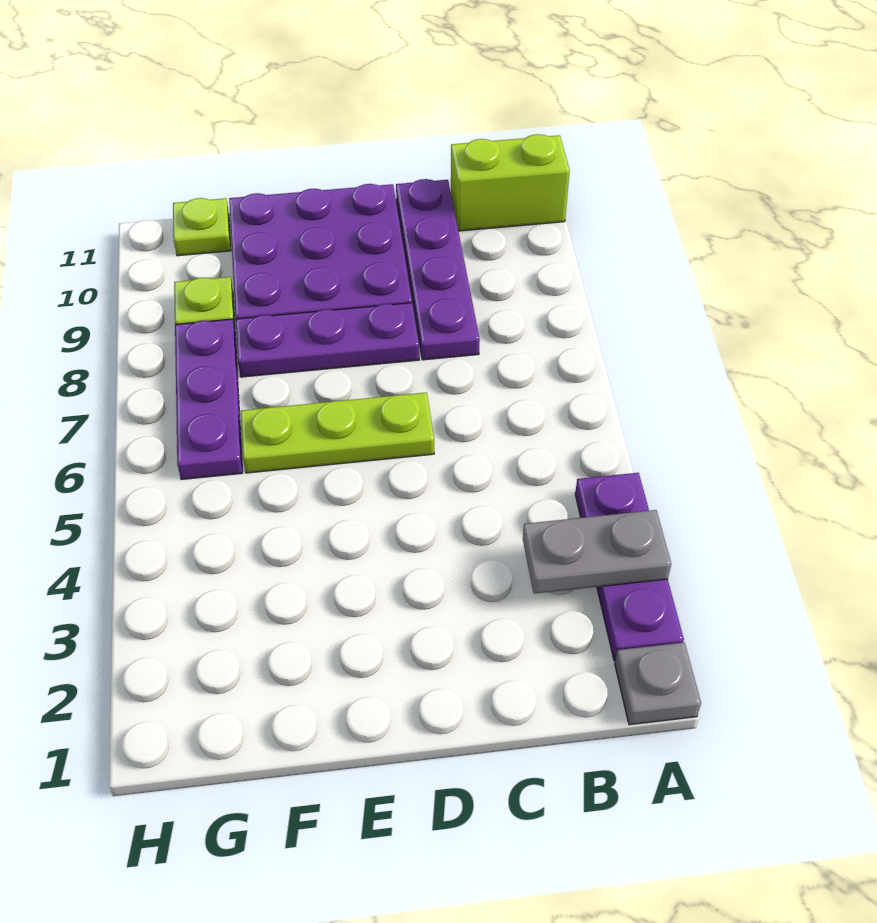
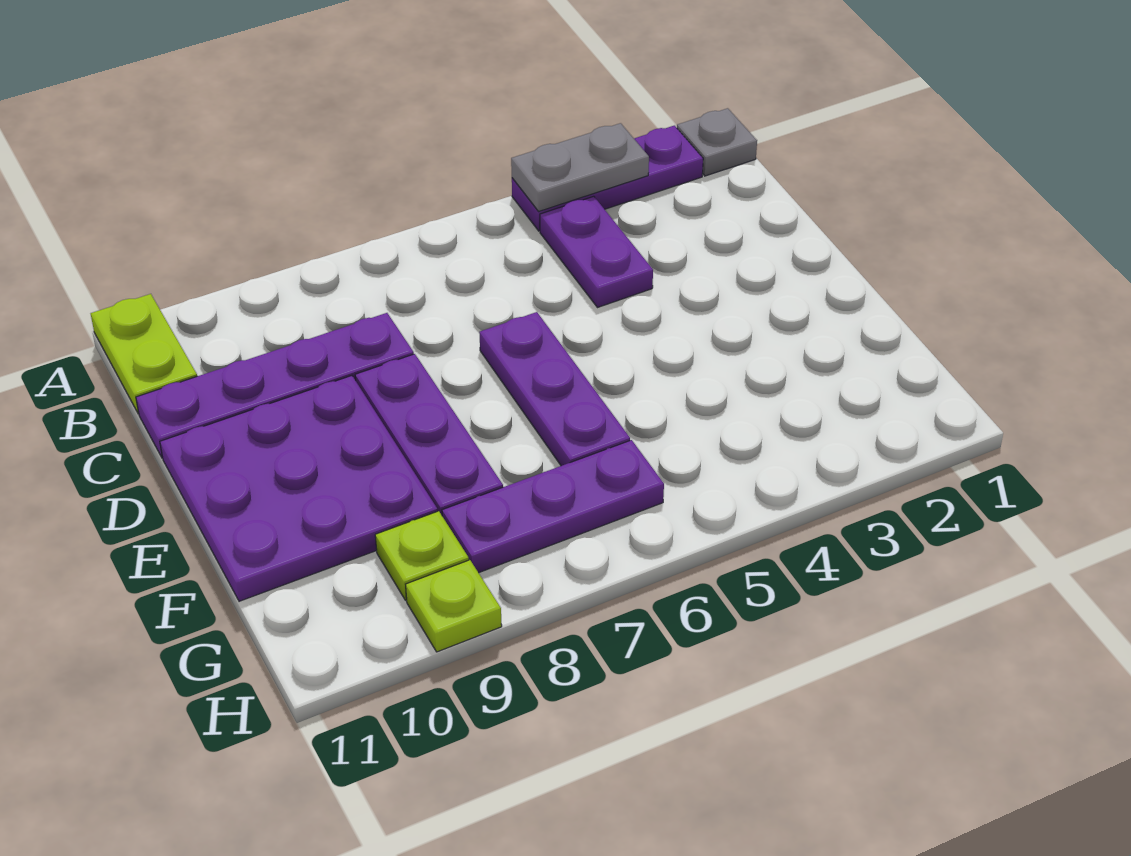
grey plate A3:B3 level 2 -> grey plate A3:A4 level 2
lime brick A11:B11 level 1 -> lime plate A11:B11 level 1
none -> purple plate B4:C4 level 1
lime plate D6:F6 level 1 -> purple plate D6:F6 level 1
lime plate G11 level 1 -> lime plate H9 level 1

